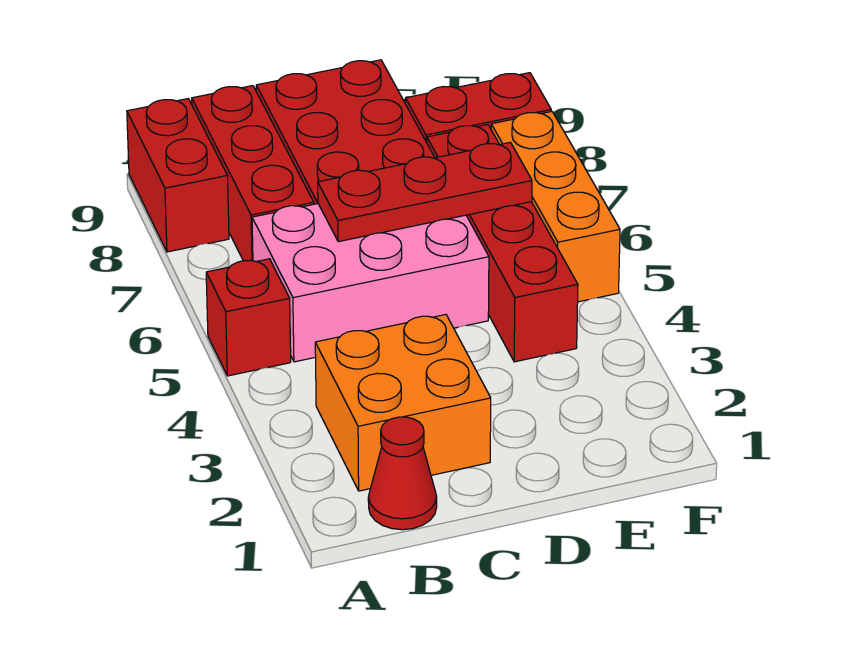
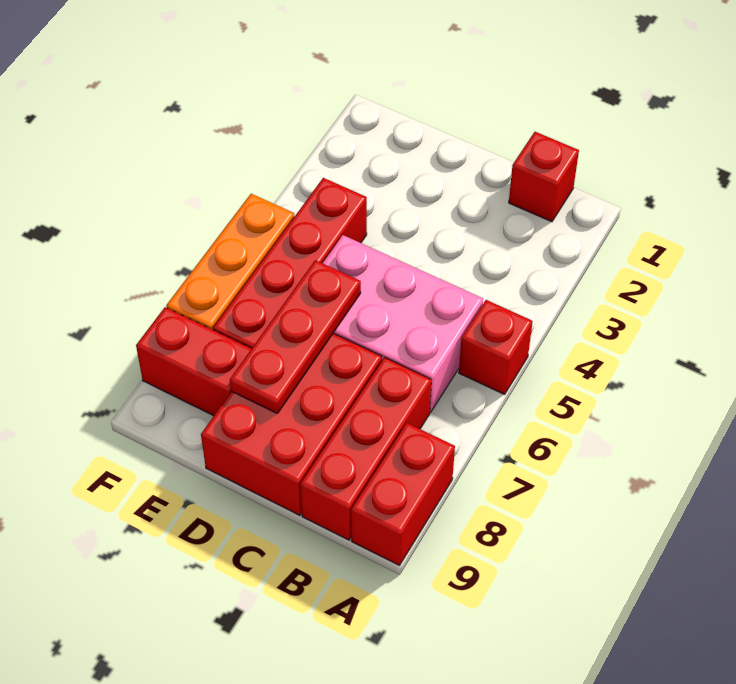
red cone B1 level 1 -> red brick B1 level 1
orange brick B2:C3 level 1 -> none
red plate C6:E6 level 2 -> red plate D6:D8 level 2

